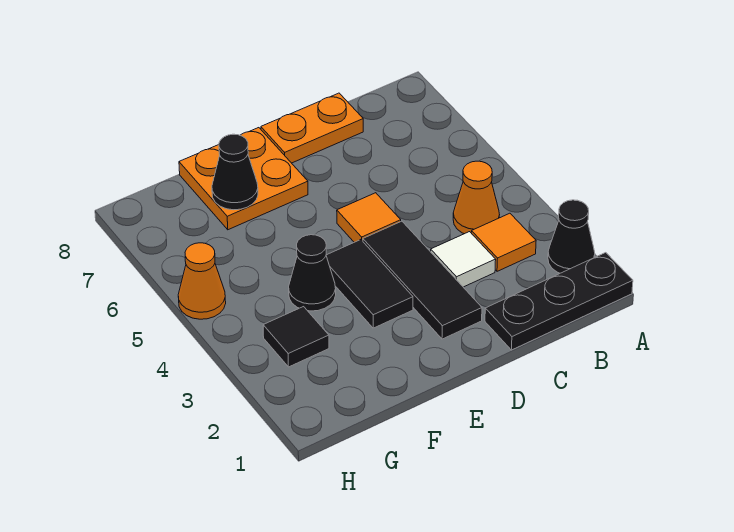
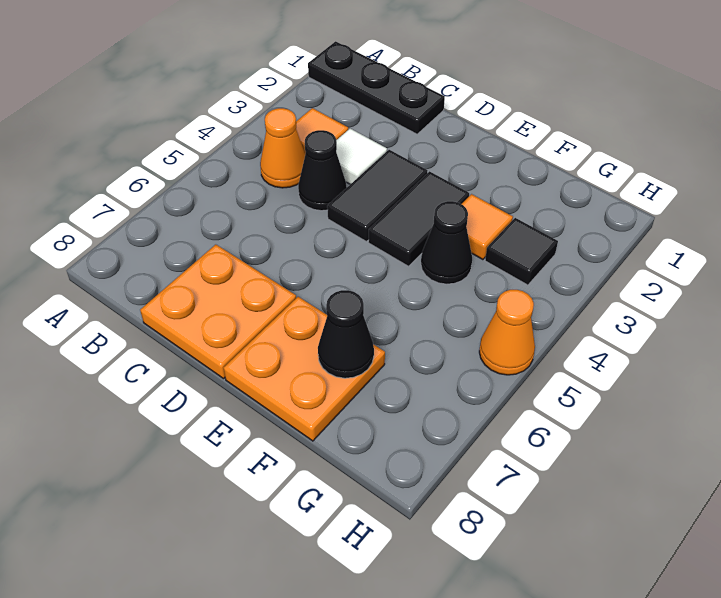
black cone A2 level 1 -> black cone C4 level 1
orange plate C8:D8 level 1 -> orange plate C7:D8 level 1
black tile D2:D4 level 1 -> black tile D3:D4 level 1
orange tile D5 level 1 -> orange tile F3 level 1

